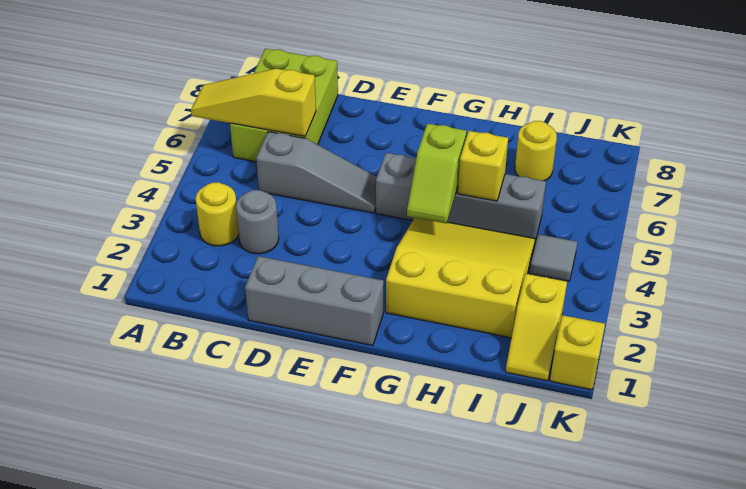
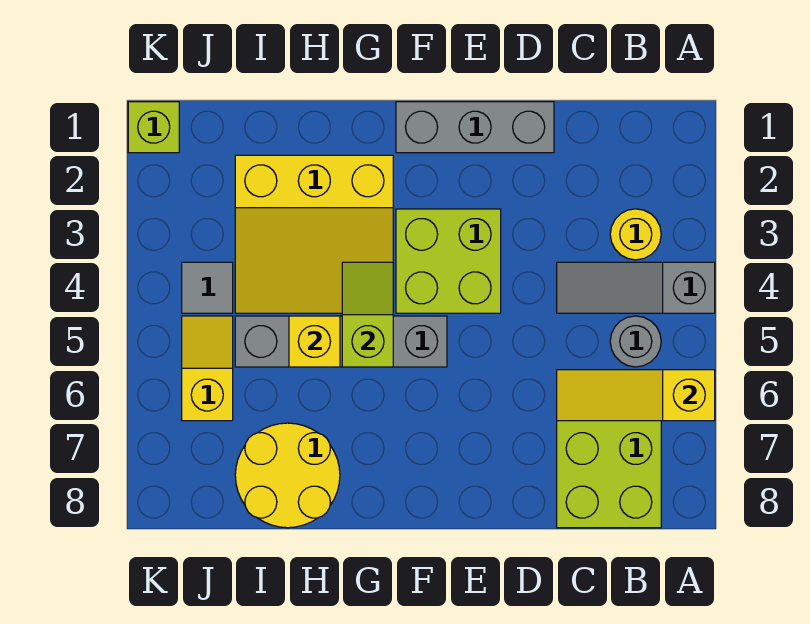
yellow slope A6:C6 level 2 top C -> yellow slope A6:C6 level 2 top A
grey round brick C3 level 1 -> grey round brick B5 level 1
grey slope C5:E5 level 1 top C -> grey slope A4:C4 level 1 top A
none -> lime brick E3:F4 level 1
yellow round brick I7 level 1 -> yellow round brick H7:I8 level 1
yellow slope J1:J2 level 1 top 2 -> yellow slope J5:J6 level 1 top 6
yellow brick K1 level 1 -> lime brick K1 level 1

